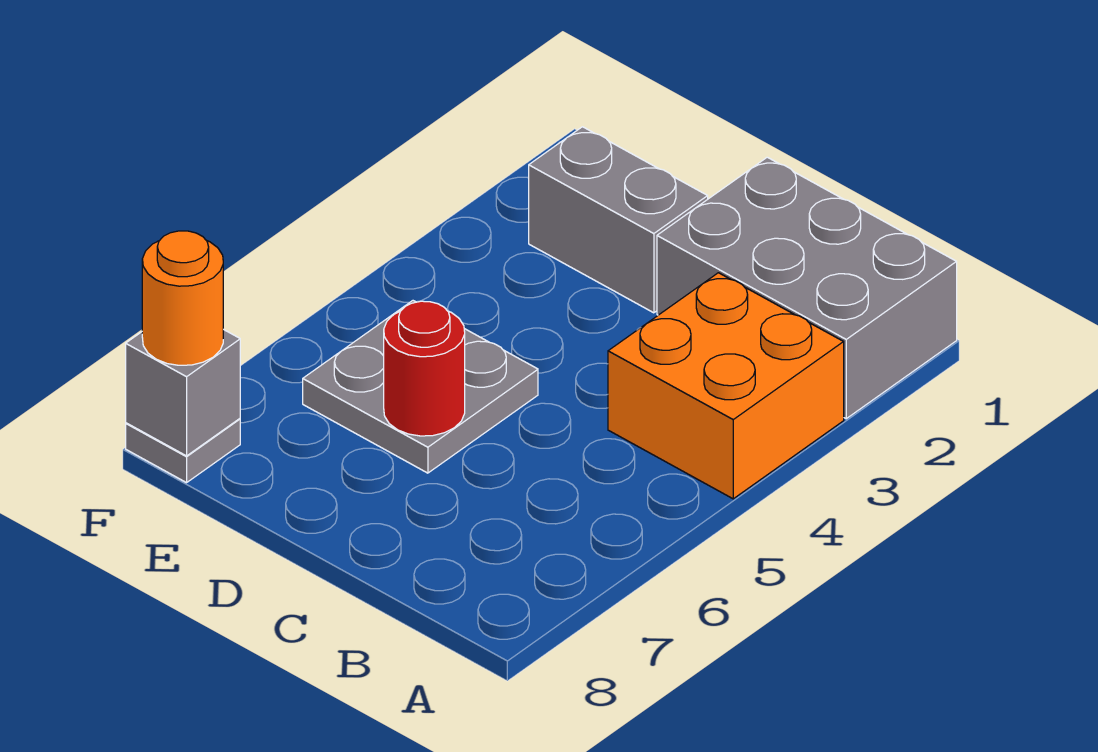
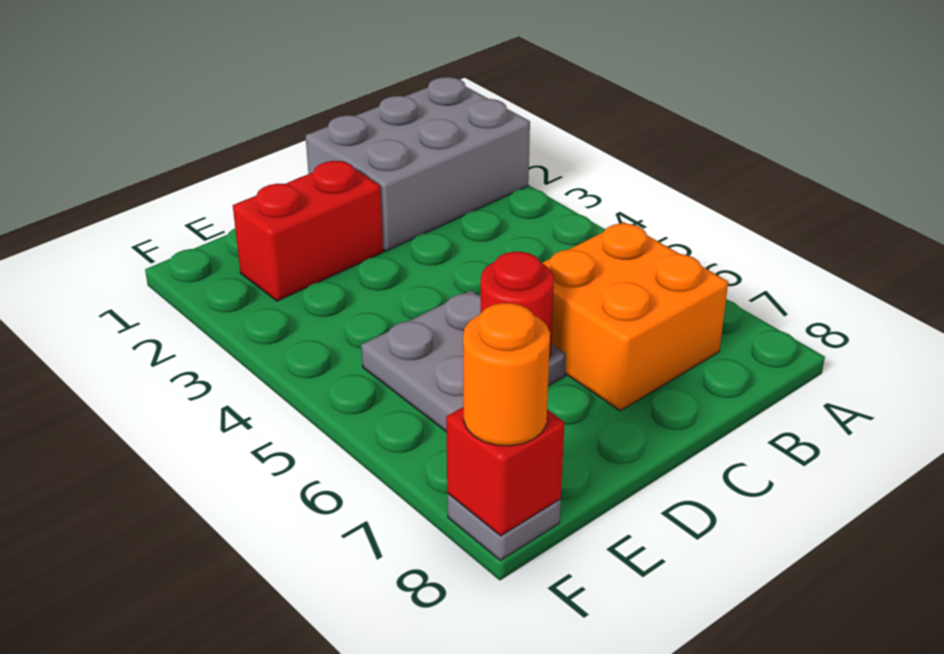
orange brick A3:B4 level 1 -> orange brick B6:C7 level 1
grey brick D2:E2 level 1 -> red brick D2:E2 level 1
grey brick F8 level 2 -> red brick F8 level 2

